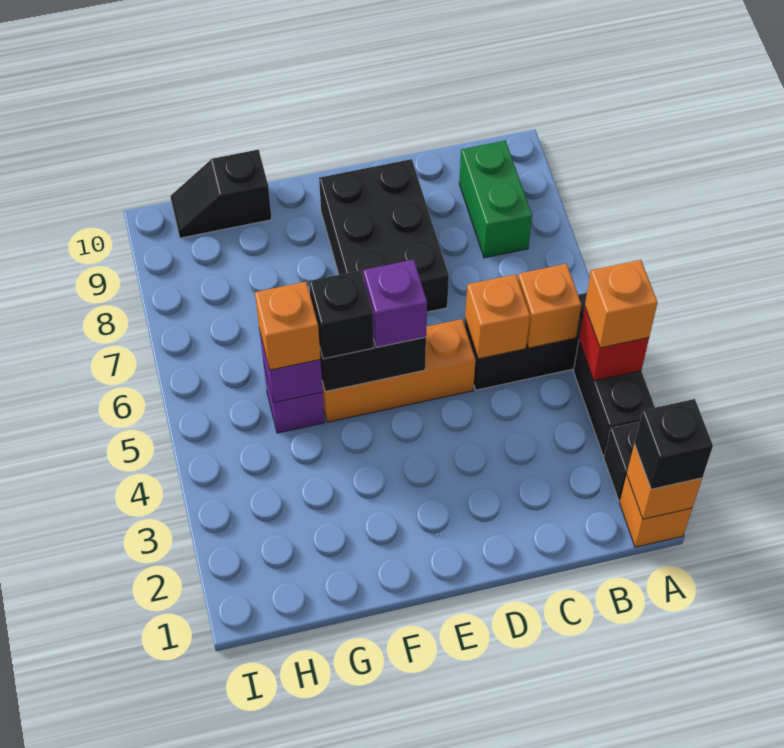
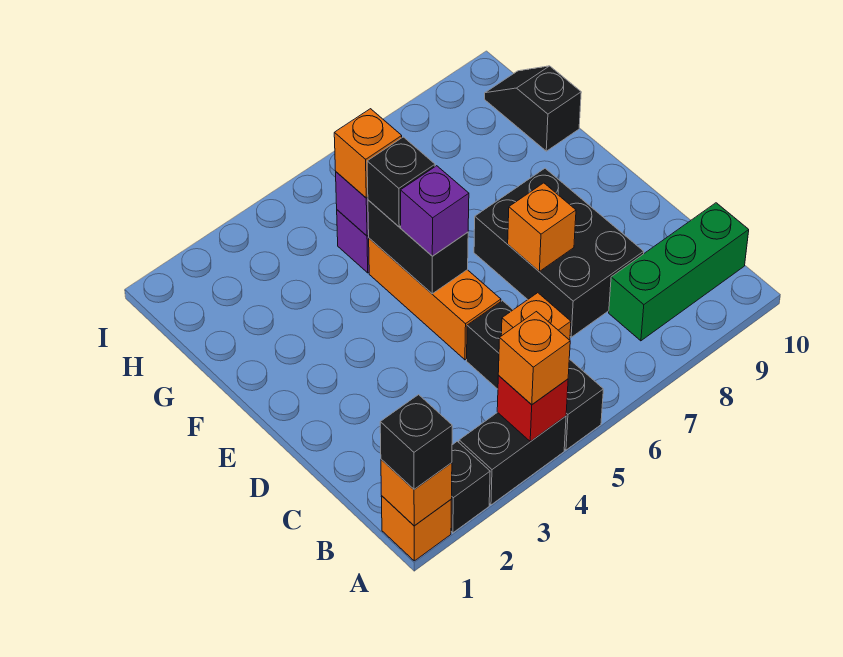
green brick B8:B9 level 1 -> green brick B8:B10 level 1
orange brick C5 level 2 -> orange brick D7 level 2
black brick D7:E9 level 1 -> black brick C7:E8 level 1

